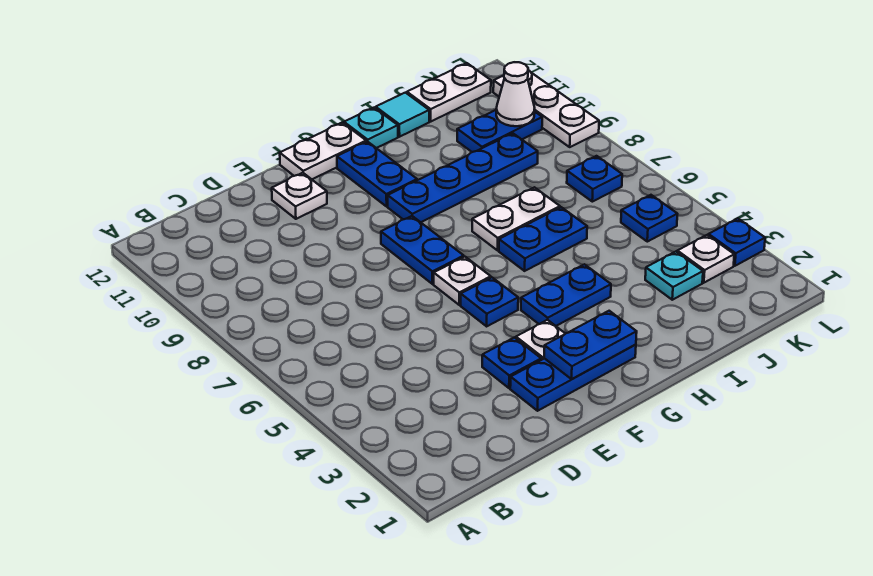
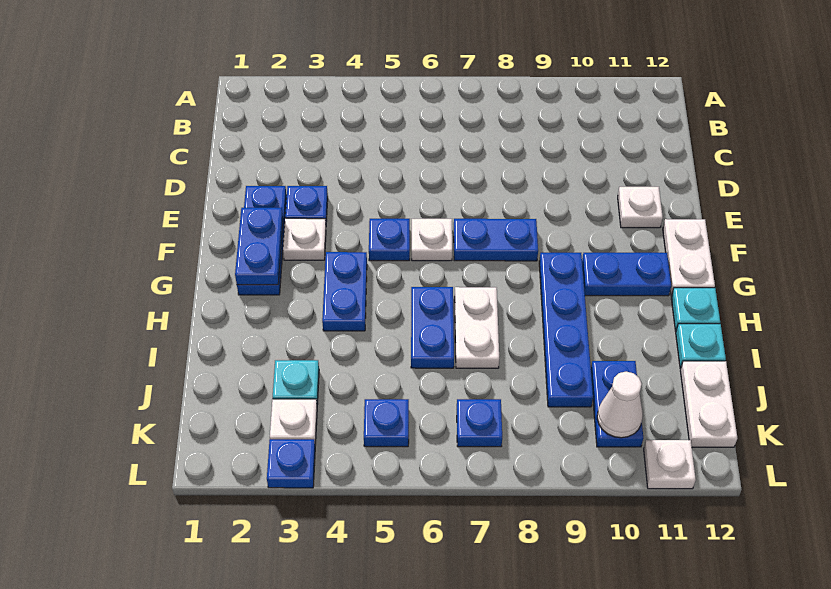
cyan tile I12 level 1 -> cyan plate I12 level 1
white plate L9:L11 level 1 -> white plate L11 level 1

